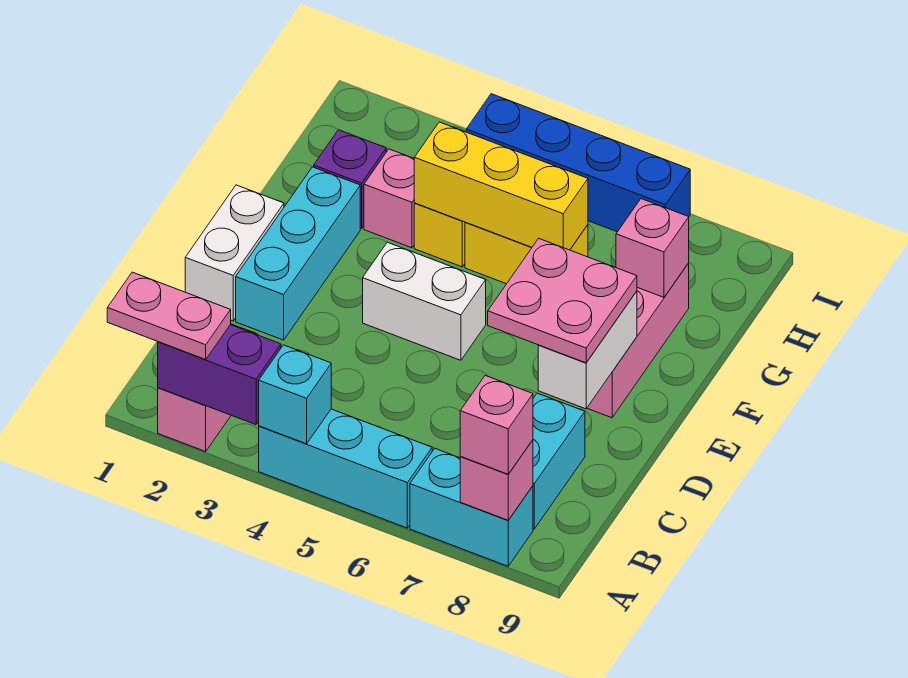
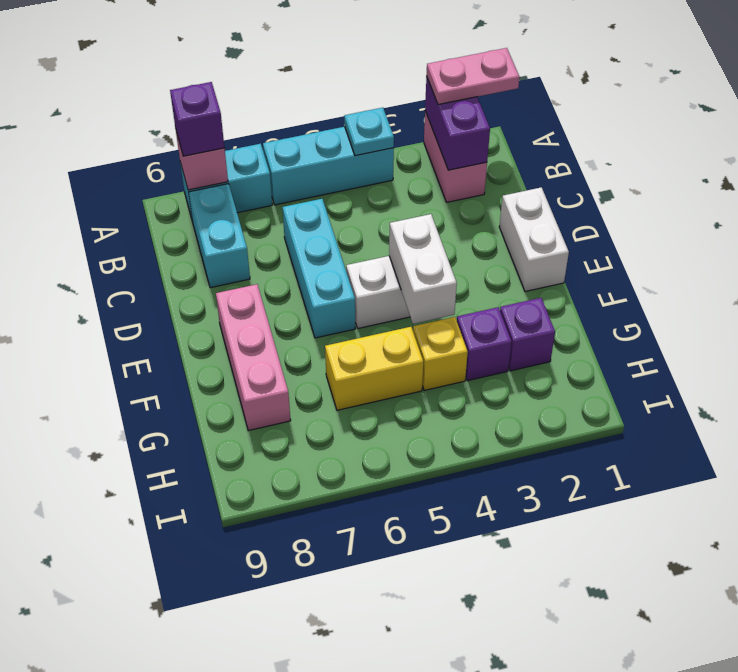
purple brick A2:A3 level 2 -> purple brick A2:B2 level 2
cyan brick A4 level 2 -> cyan plate A4 level 2
pink brick A8 level 3 -> purple brick A8 level 3
cyan brick D2:F2 level 1 -> cyan brick C6:E6 level 1
pink plate D7:E8 level 3 -> none
white brick D8:E8 level 2 -> white brick E4:F4 level 2
pink brick G3 level 1 -> purple brick G3 level 1
yellow brick G4:G6 level 2 -> none
pink brick G8 level 2 -> none
blue brick I4:I7 level 1 -> none

